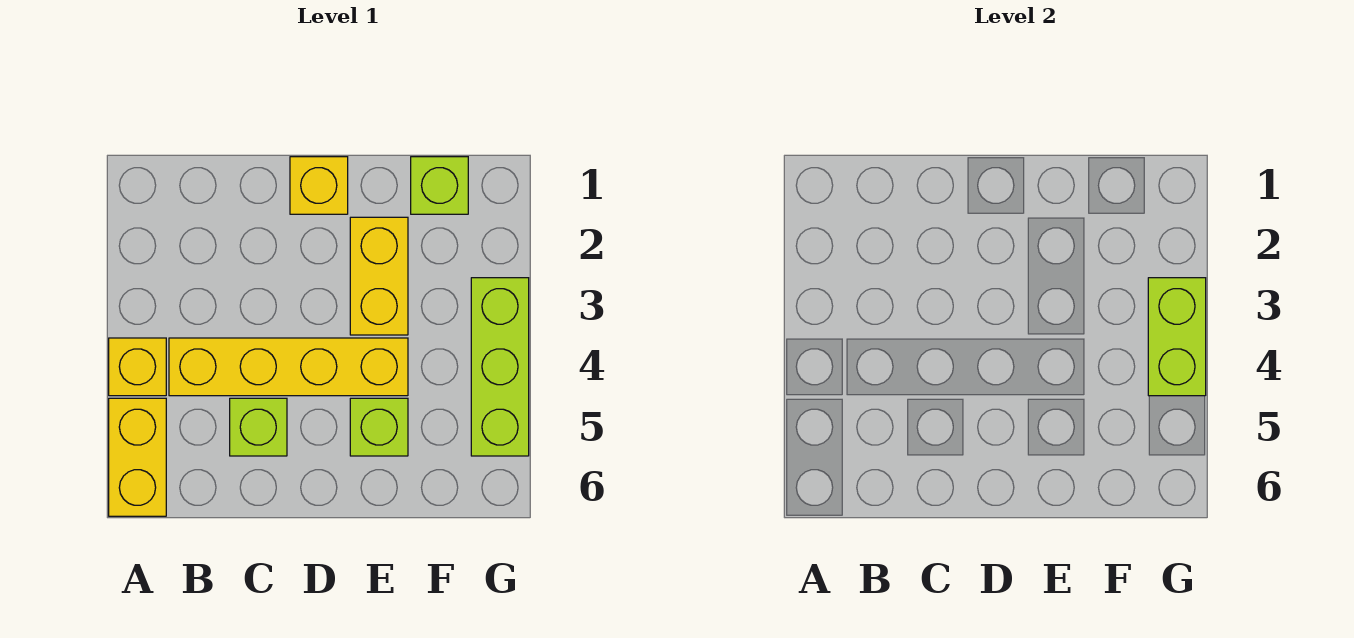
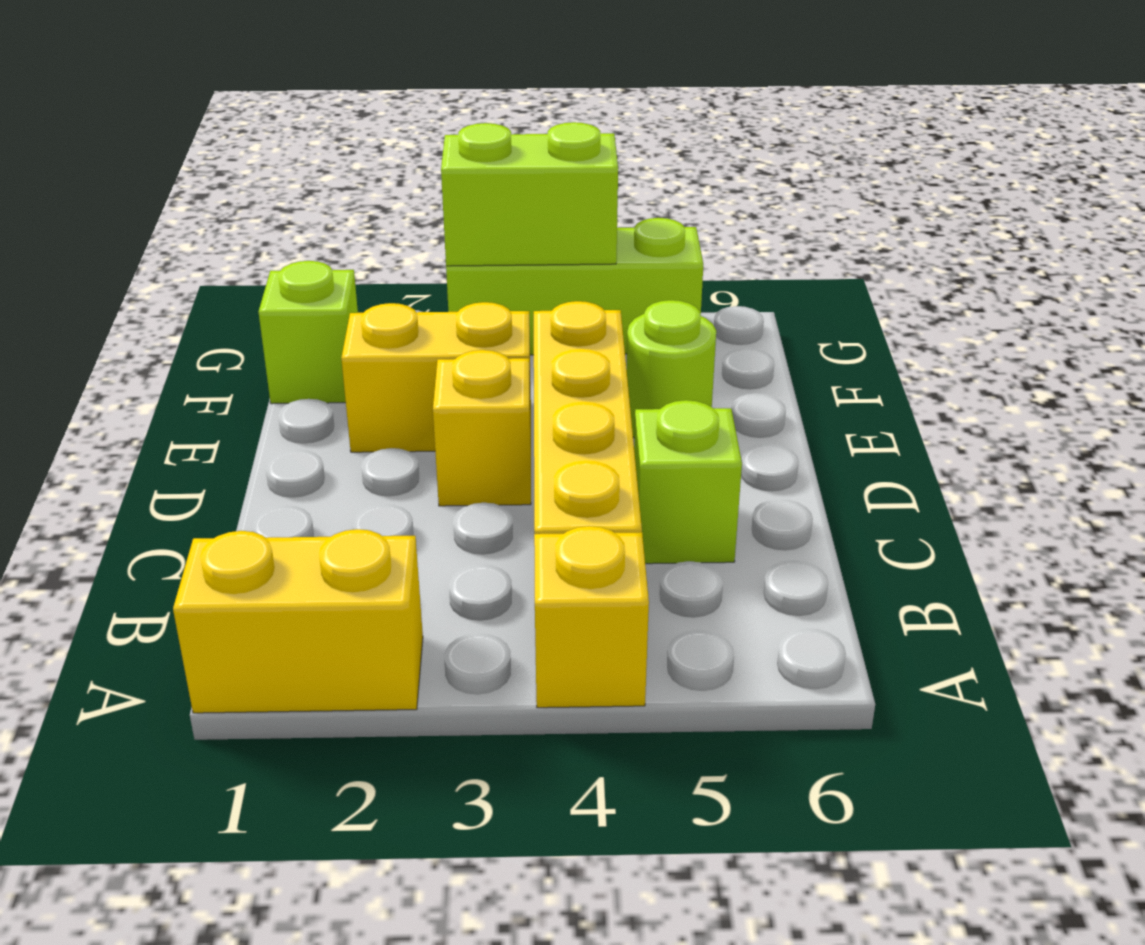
yellow brick A5:A6 level 1 -> yellow brick A1:A2 level 1
yellow brick D1 level 1 -> yellow brick D3 level 1
lime brick E5 level 1 -> lime round brick E5 level 1

